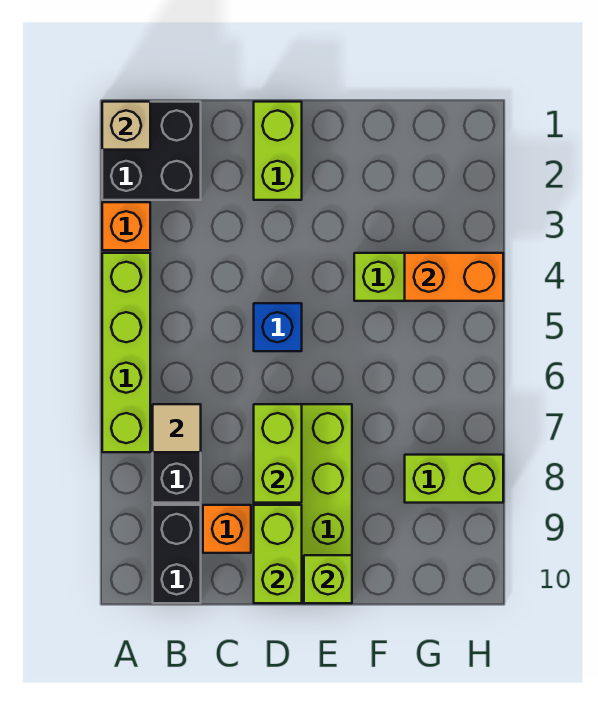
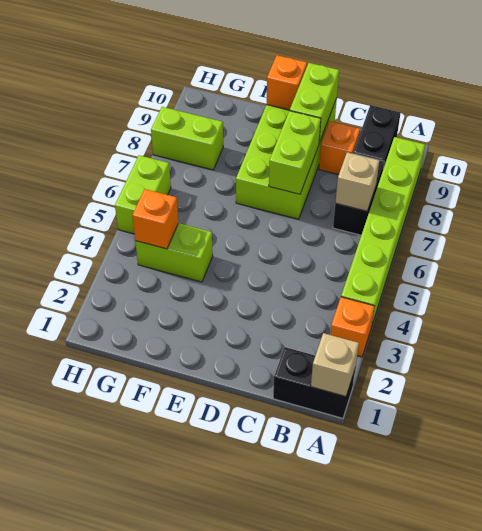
black brick A1:B2 level 1 -> black brick A1:B1 level 1
lime brick A4:A7 level 1 -> lime brick A4:A9 level 1
tan tile B7 level 2 -> tan brick B7 level 2
lime brick D1:D2 level 1 -> lime brick H5:H6 level 1
blue brick D5 level 1 -> none
lime brick E10 level 2 -> orange brick E10 level 2
orange brick G4:H4 level 2 -> orange brick G4 level 2

